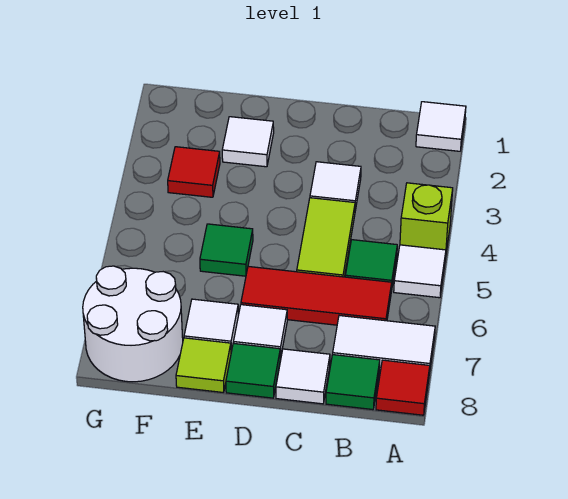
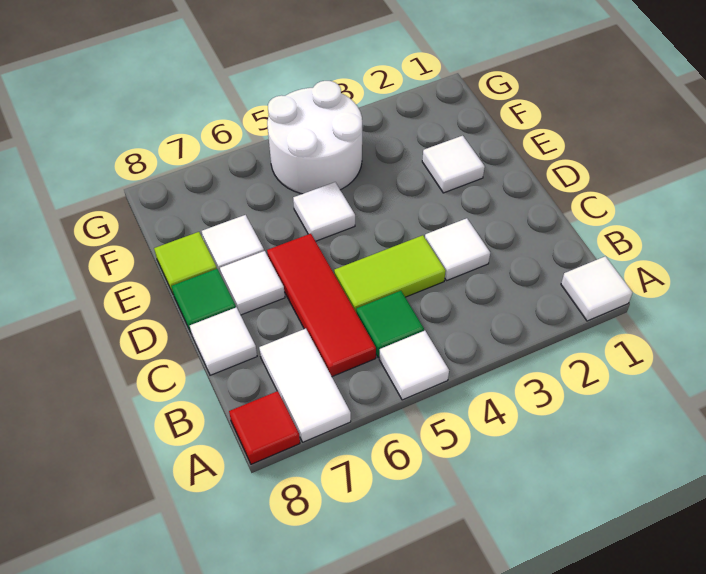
lime brick A4 level 1 -> none
green tile B8 level 1 -> none
green tile E5 level 1 -> white tile E5 level 1
red tile F3 level 1 -> none
white round brick F7:G8 level 1 -> white round brick F4:G5 level 1

